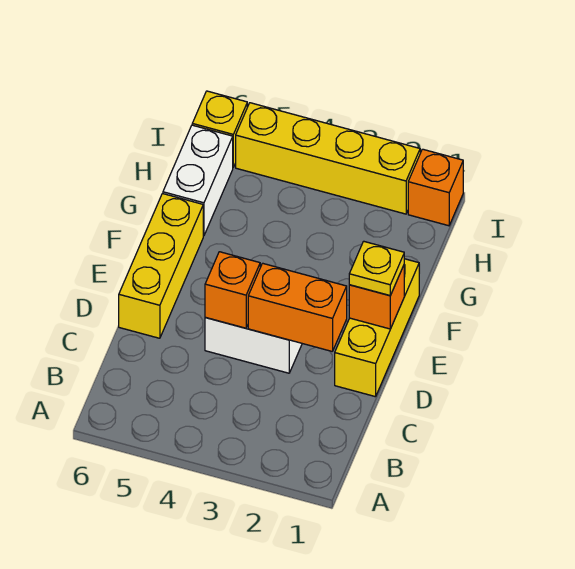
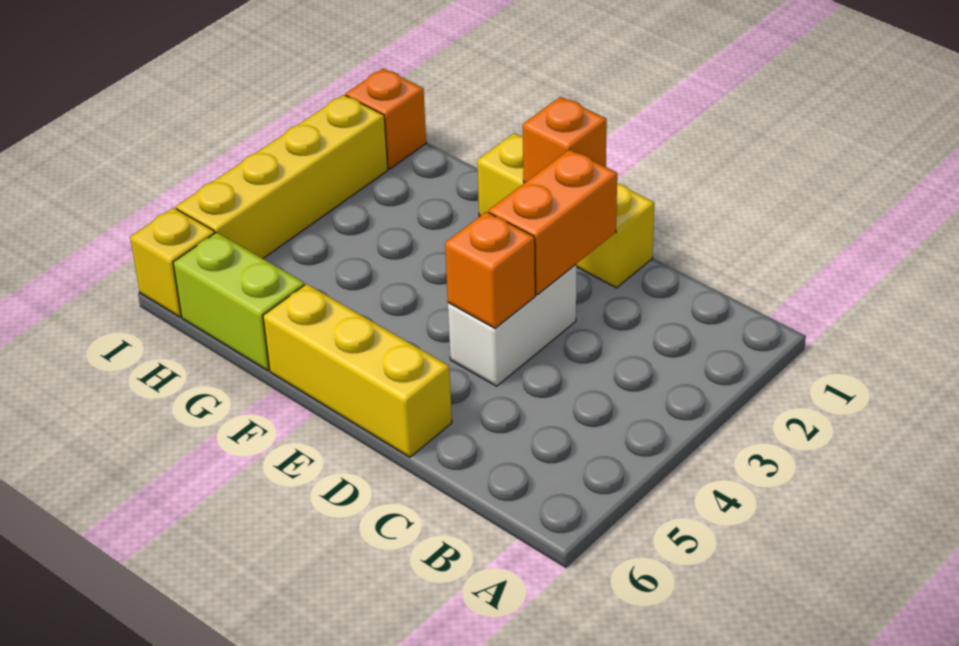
yellow plate E1 level 3 -> none
white brick G6:H6 level 1 -> lime brick G6:H6 level 1

